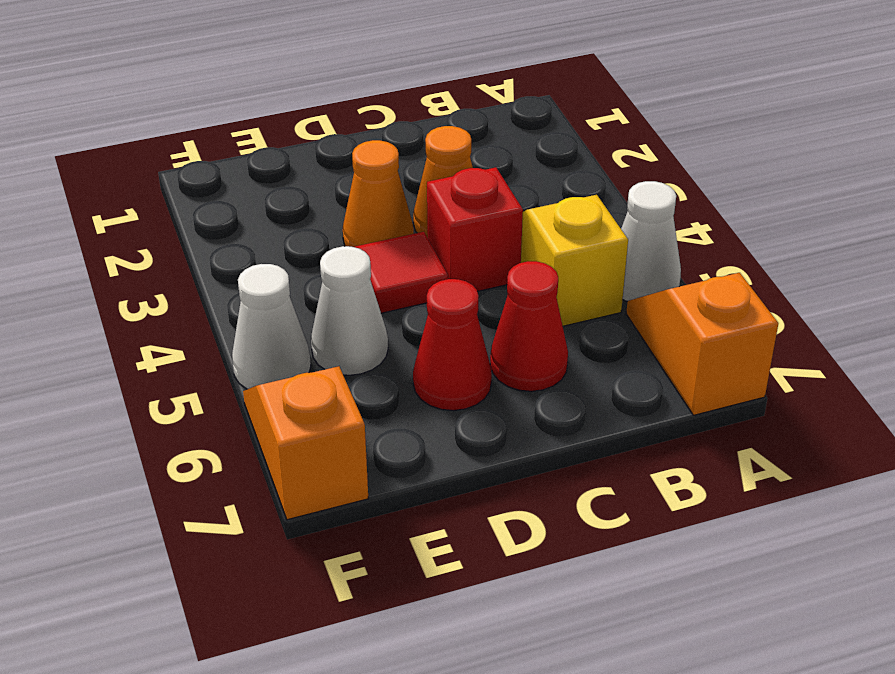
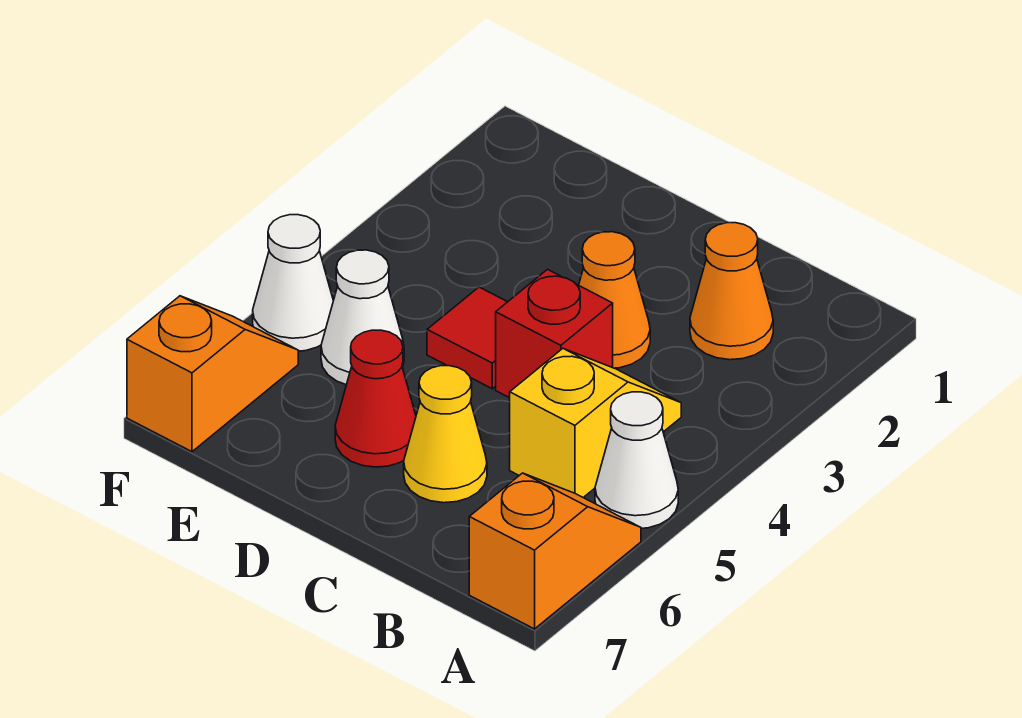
red cone C6 level 1 -> yellow cone C6 level 1
orange cone D3 level 1 -> orange cone B2 level 1

